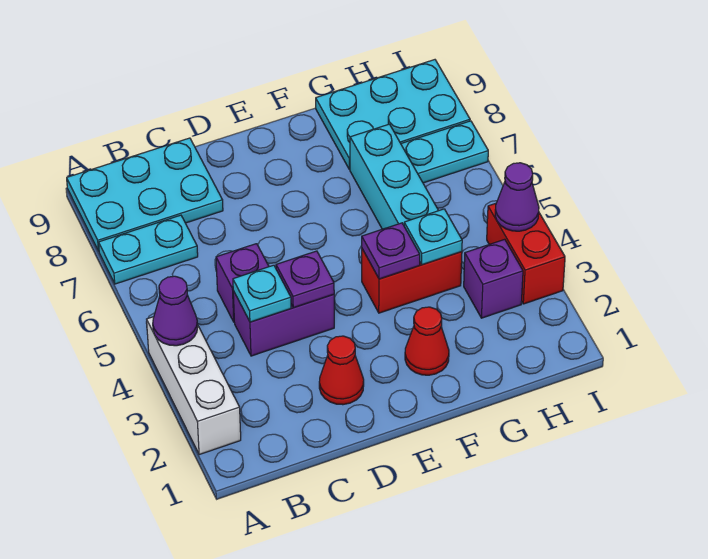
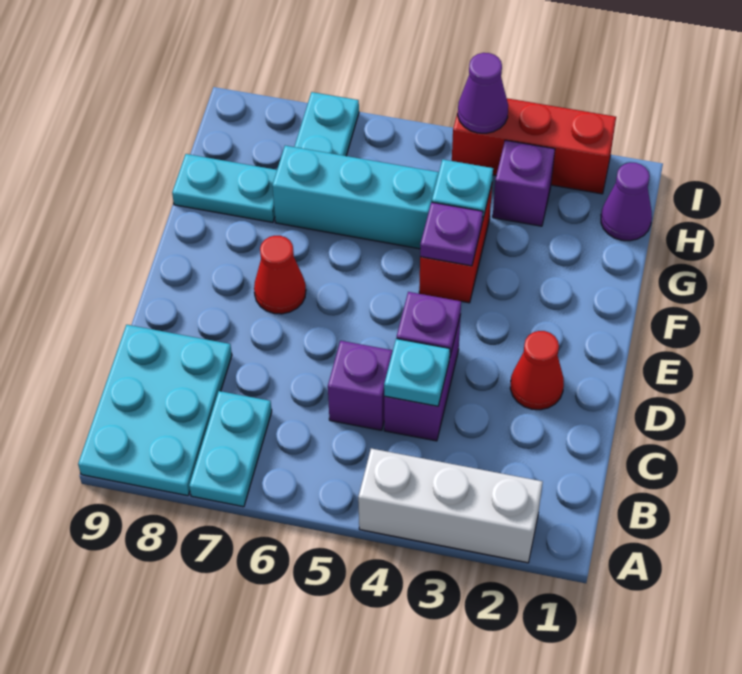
purple cone A4 level 2 -> purple cone H1 level 1
red cone F2 level 1 -> red cone E7 level 1
cyan plate G8:I9 level 1 -> cyan plate G8:G9 level 1
red brick I3:I4 level 1 -> red brick I2:I4 level 1

